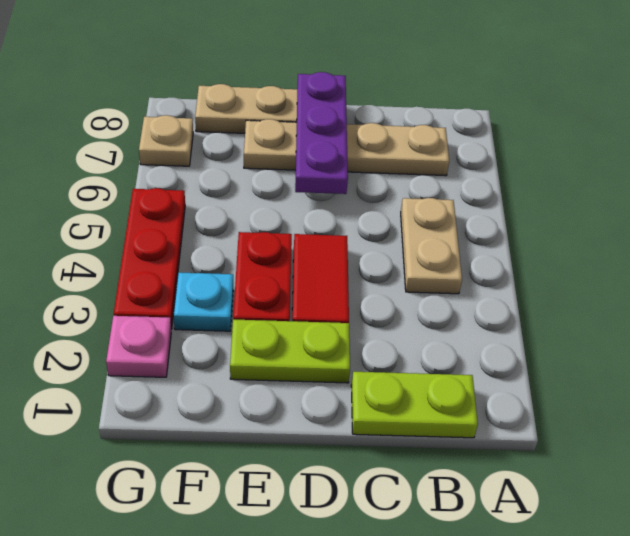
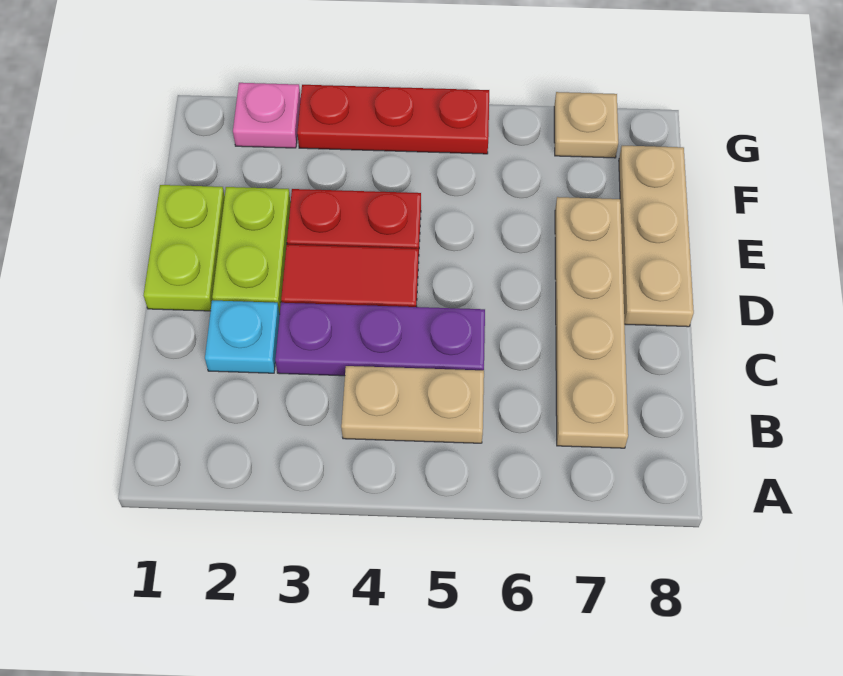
lime plate B1:C1 level 1 -> lime plate D1:E1 level 1
purple plate D6:D8 level 2 -> purple plate C3:C5 level 1
cyan plate F3 level 1 -> cyan plate C2 level 1

